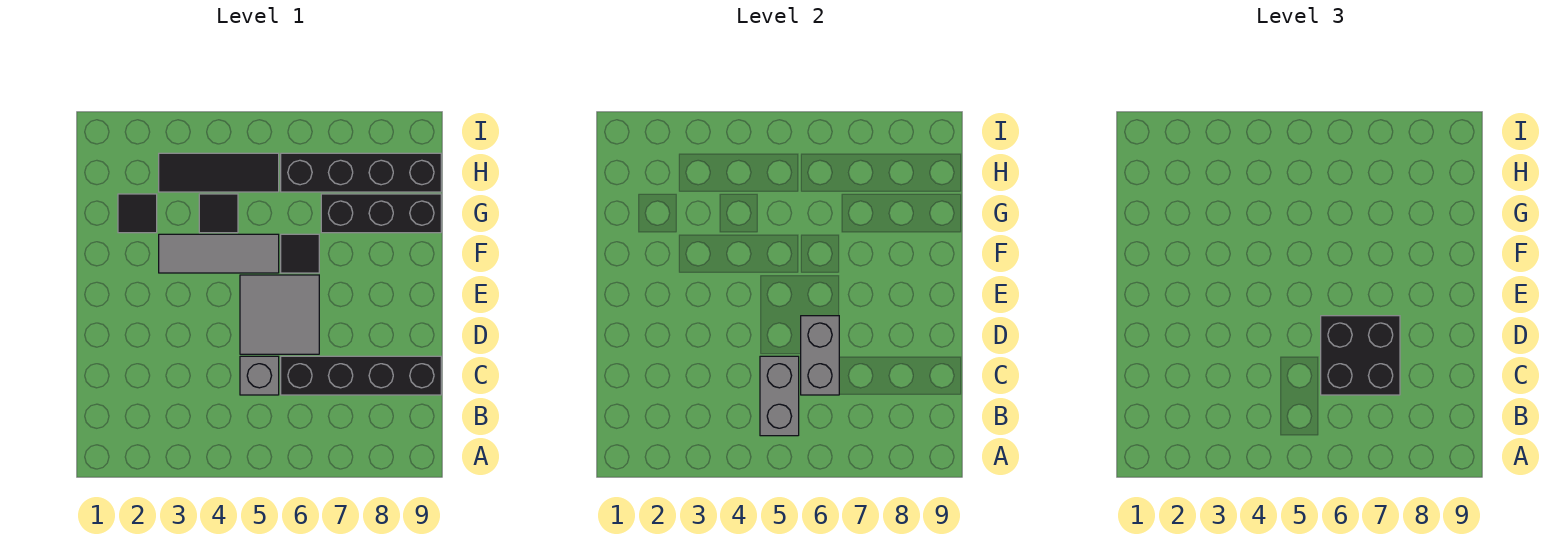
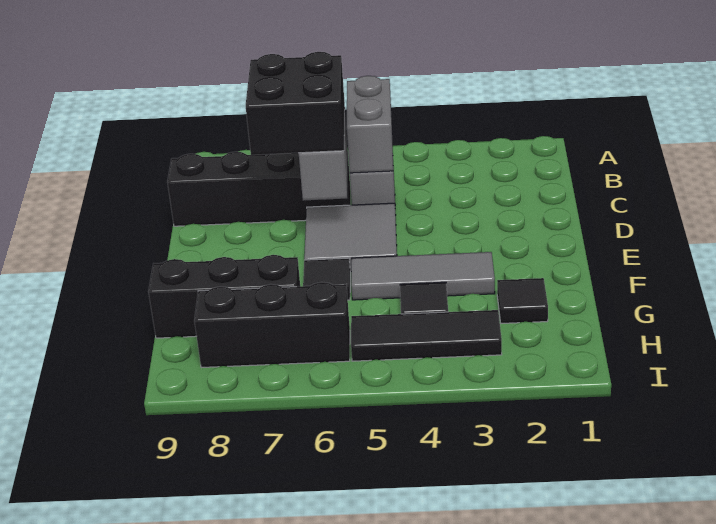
black brick H6:H9 level 1 -> black brick H6:H8 level 1

